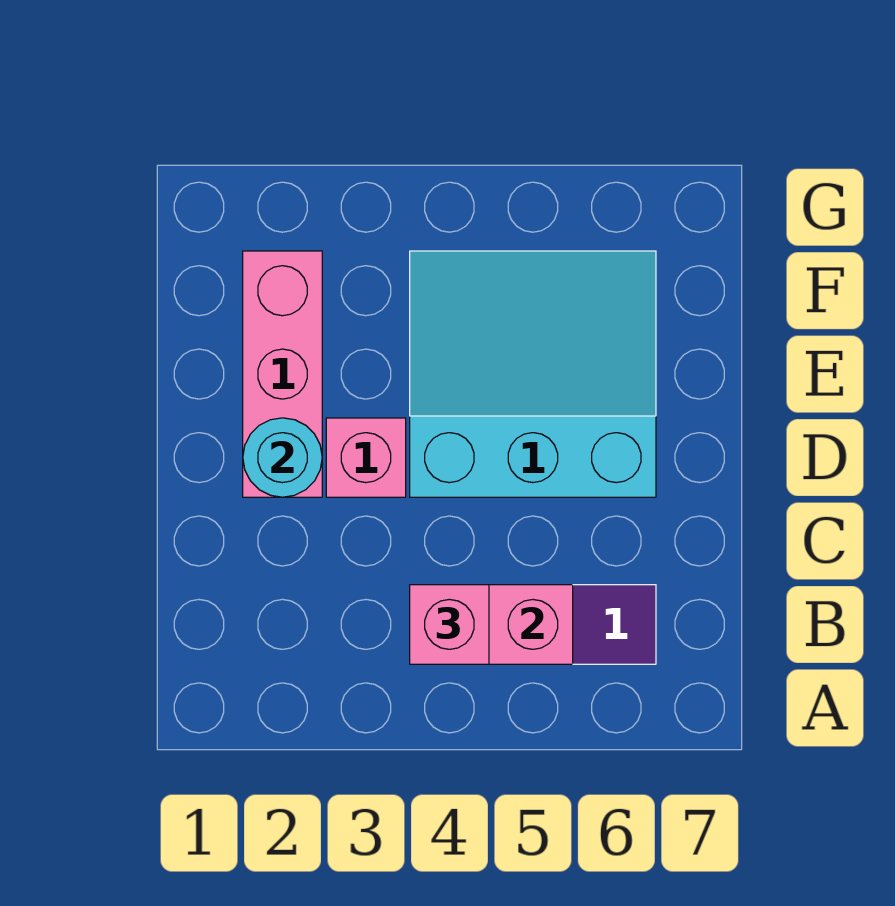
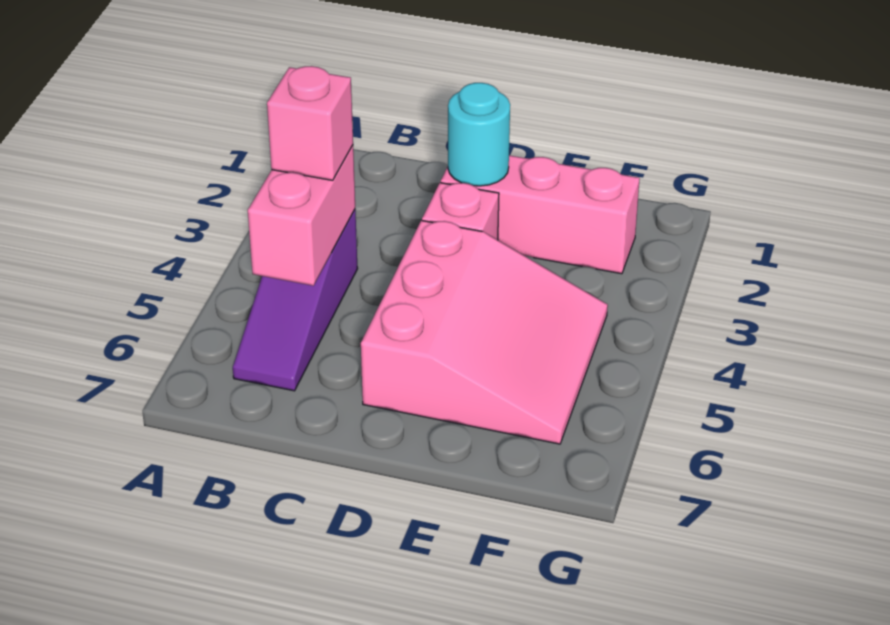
cyan slope D4:F6 level 1 top D -> pink slope D4:F6 level 1 top D

